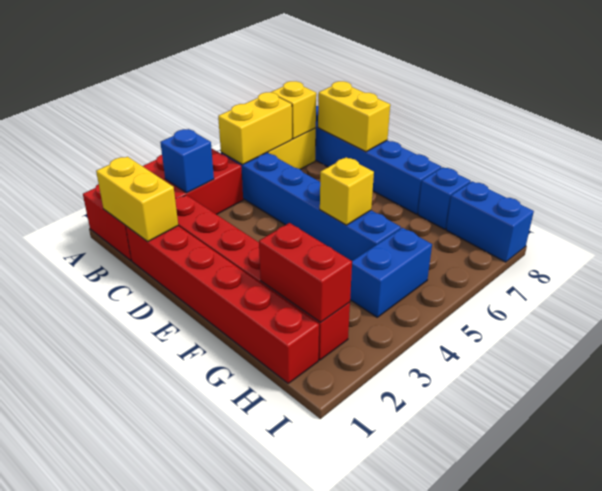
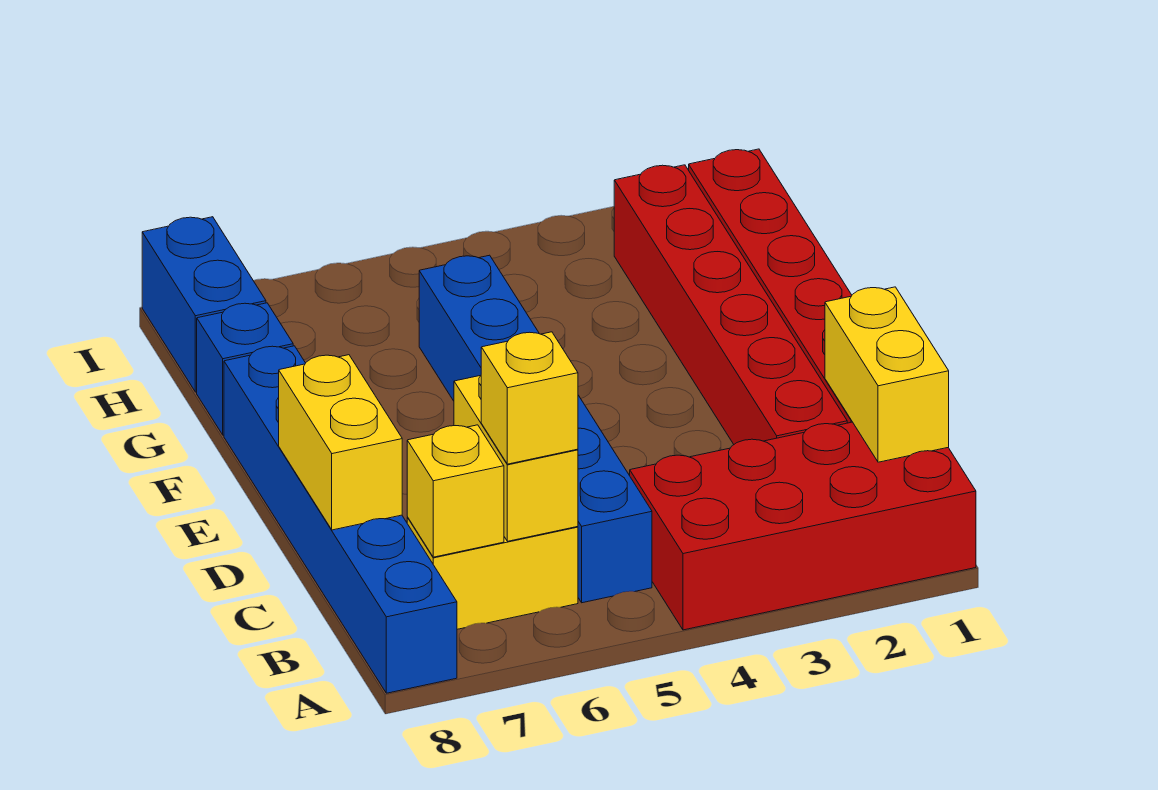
blue brick B3 level 2 -> none
yellow brick B5:B6 level 2 -> yellow brick B6:C6 level 2
yellow brick F5 level 2 -> yellow brick B6 level 3
red brick G2:H2 level 2 -> none
blue brick H4:H5 level 1 -> none

